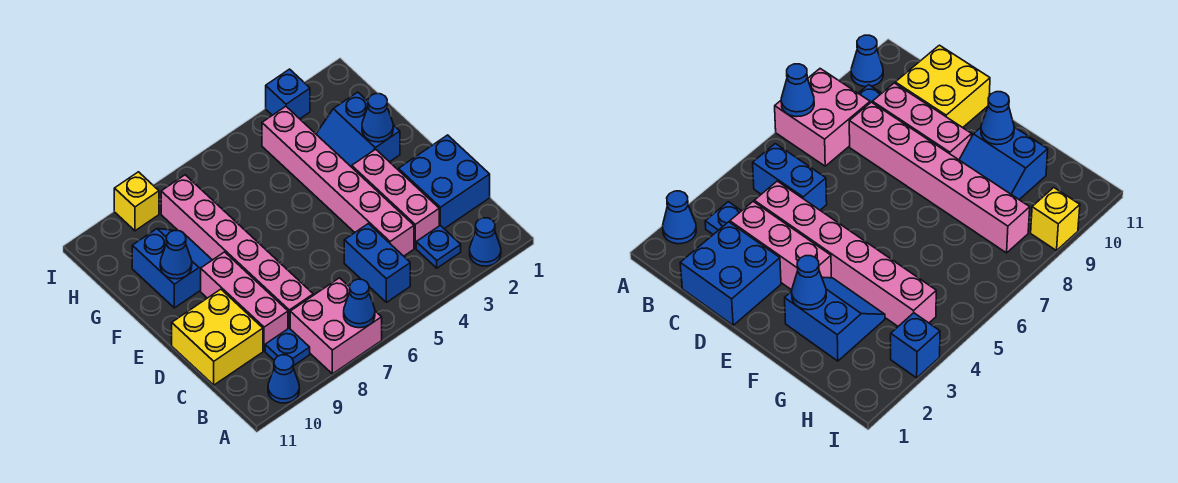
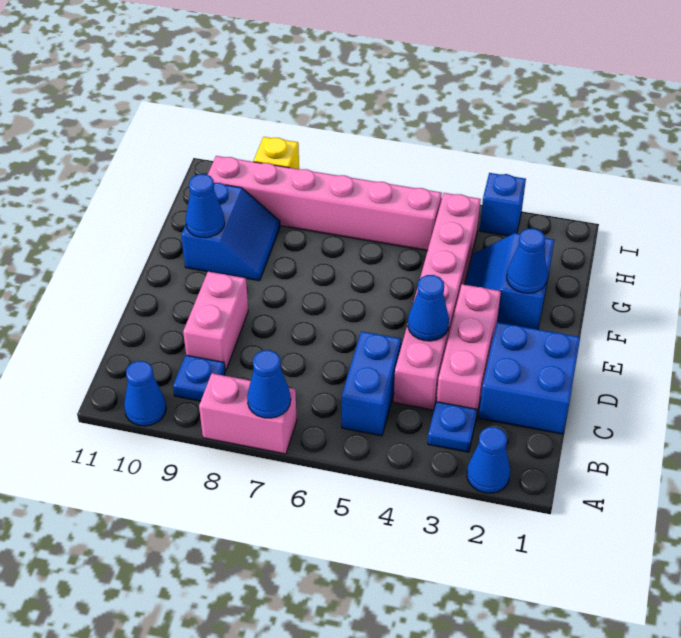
pink brick A7:B8 level 1 -> pink brick A7:A8 level 1
pink brick C8:H8 level 1 -> pink brick H5:H10 level 1
pink brick C9:E9 level 1 -> pink brick C9:D9 level 1
yellow brick C10:D11 level 1 -> none
none -> blue cone D4 level 2

